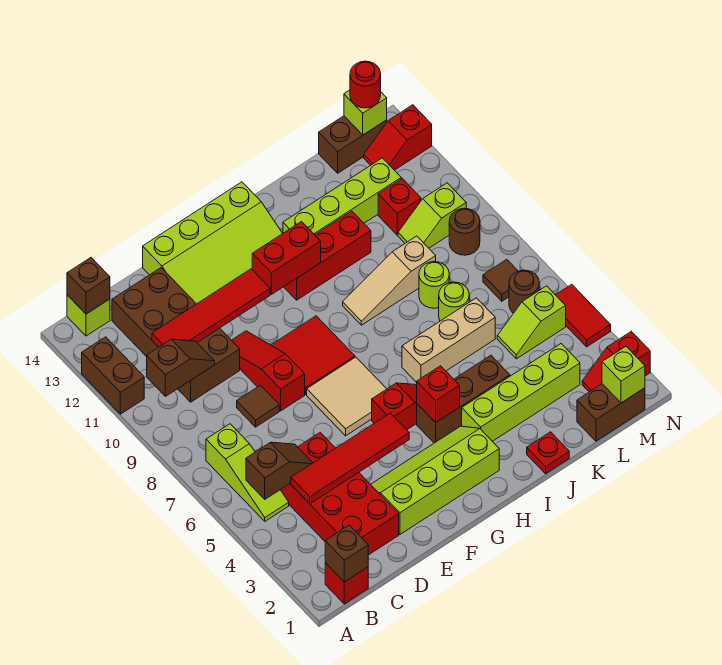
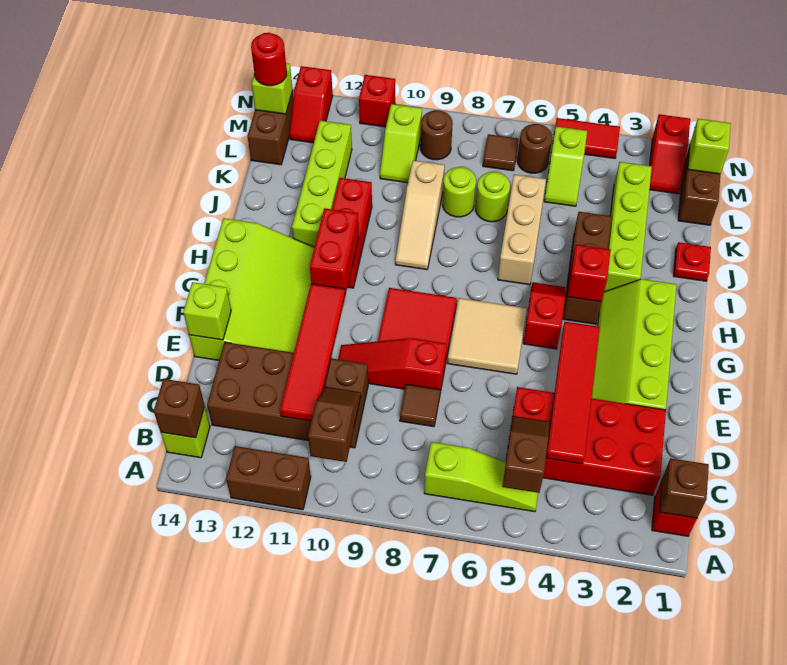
none -> lime brick E14 level 2
red brick L11 level 1 -> red brick N11 level 1

